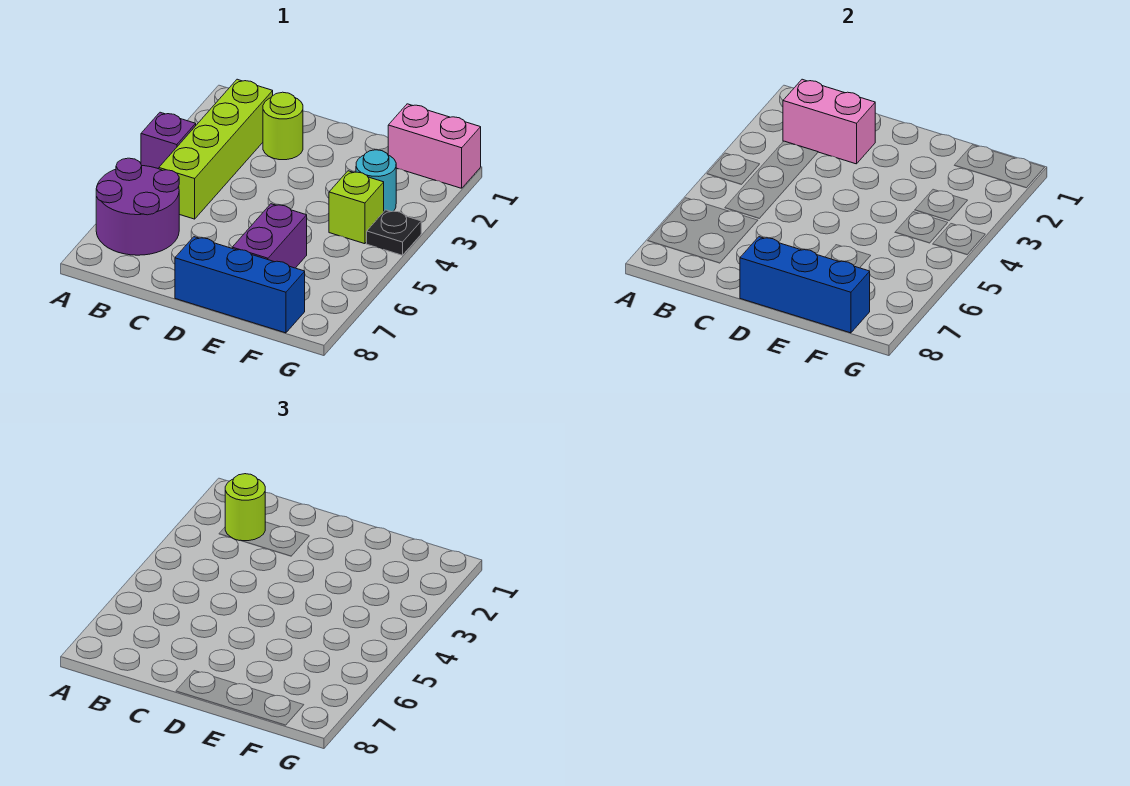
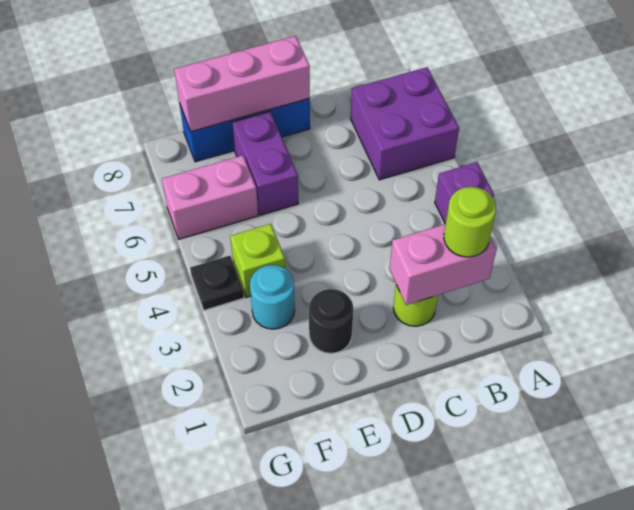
purple round brick A6:B7 level 1 -> purple brick A6:B7 level 1
lime brick B2:B5 level 1 -> none
blue brick D8:F8 level 2 -> pink brick D8:F8 level 2
none -> black round brick E2 level 1
pink brick F1:G1 level 1 -> pink brick F6:G6 level 1

